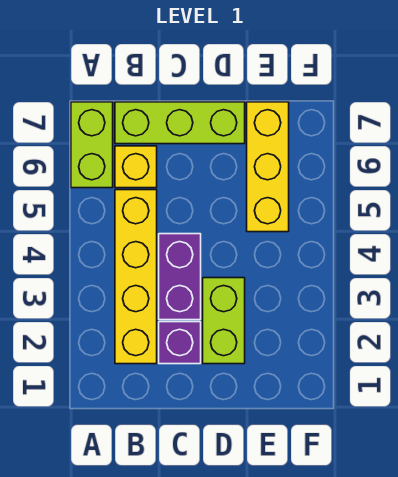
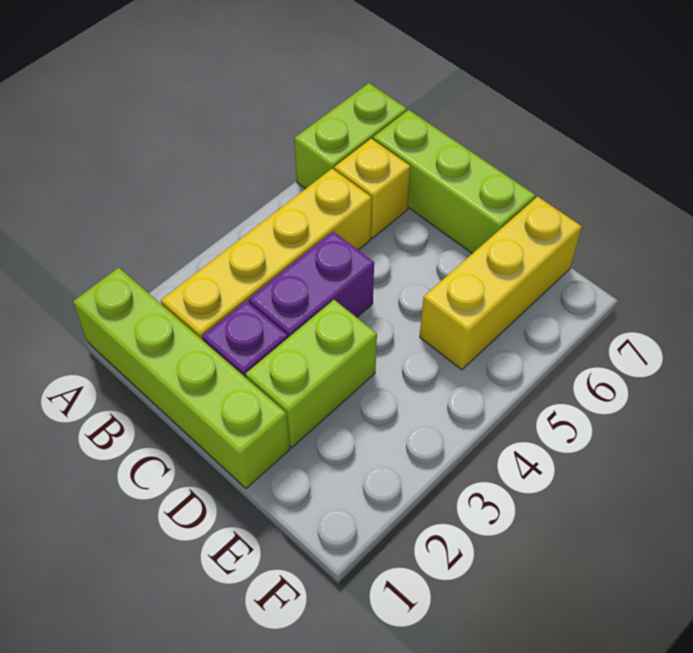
none -> lime brick A1:D1 level 1

